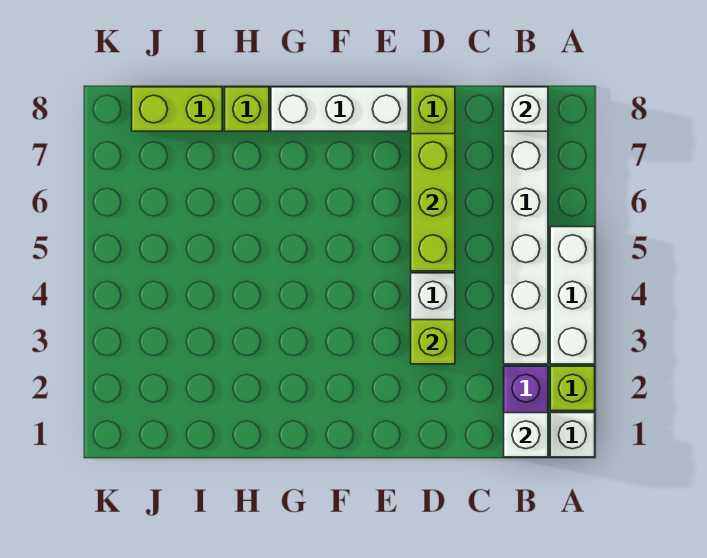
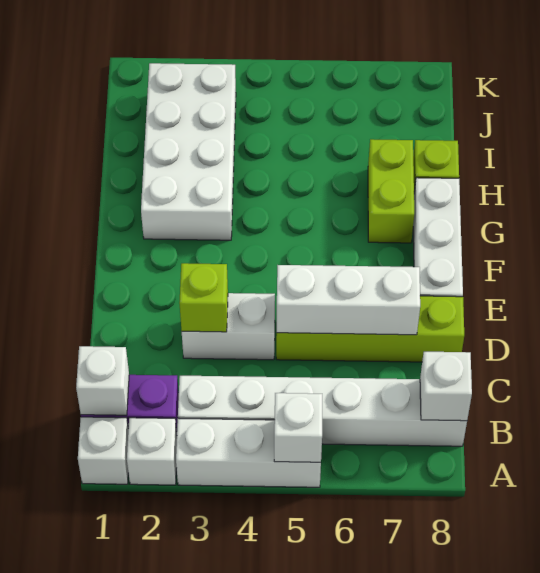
lime brick A2 level 1 -> white brick A2 level 1
none -> white brick A5 level 2
lime brick D5:D7 level 2 -> white brick D5:D7 level 2
none -> white brick G2:J3 level 1
lime brick I8:J8 level 1 -> lime brick G7:H7 level 1

